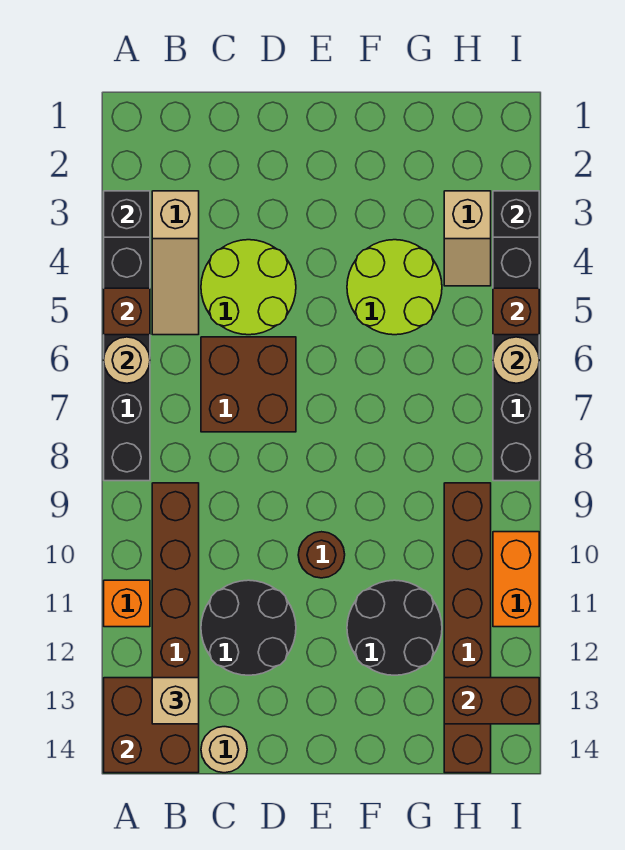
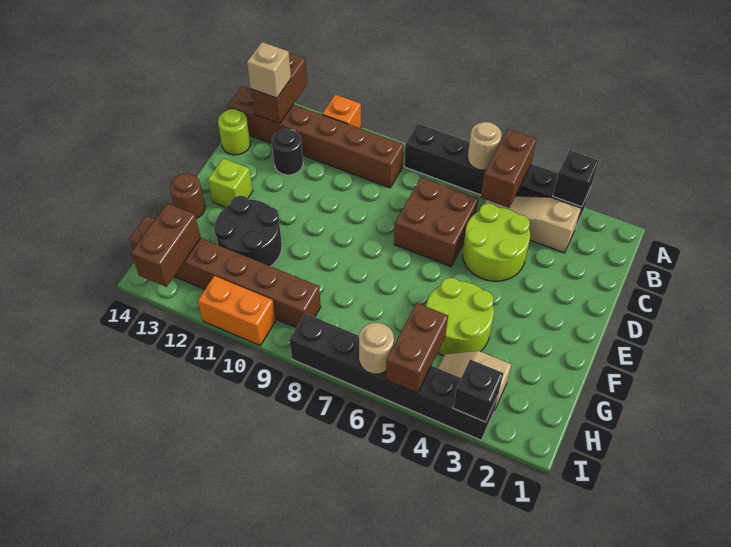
brown brick A5 level 2 -> brown brick A5:B5 level 2
brown brick A13:B14 level 2 -> brown brick A13:B13 level 2
black round brick C11:D12 level 1 -> black round brick C12 level 1
tan round brick C14 level 1 -> lime round brick C14 level 1
brown round brick E10 level 1 -> brown round brick F14 level 1
none -> lime brick E13 level 1
brown brick I5 level 2 -> brown brick H5:I5 level 2

